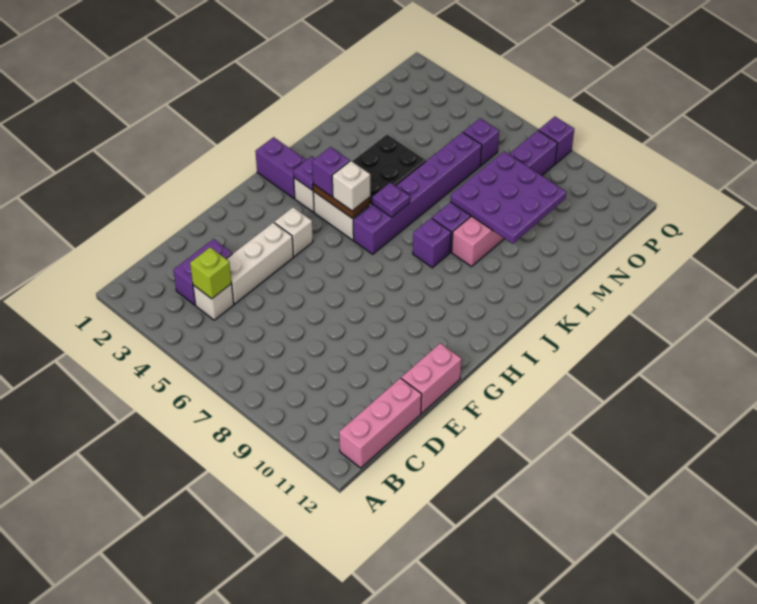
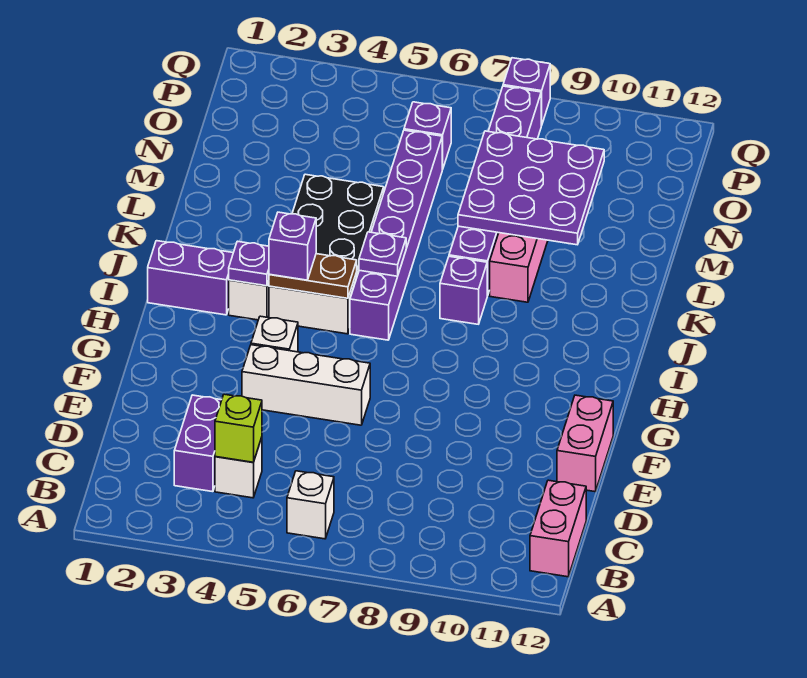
pink brick B12:D12 level 1 -> pink brick B12:C12 level 1
white brick D4:F4 level 1 -> white brick F4:F6 level 1
white brick I5 level 3 -> white brick B6 level 1

